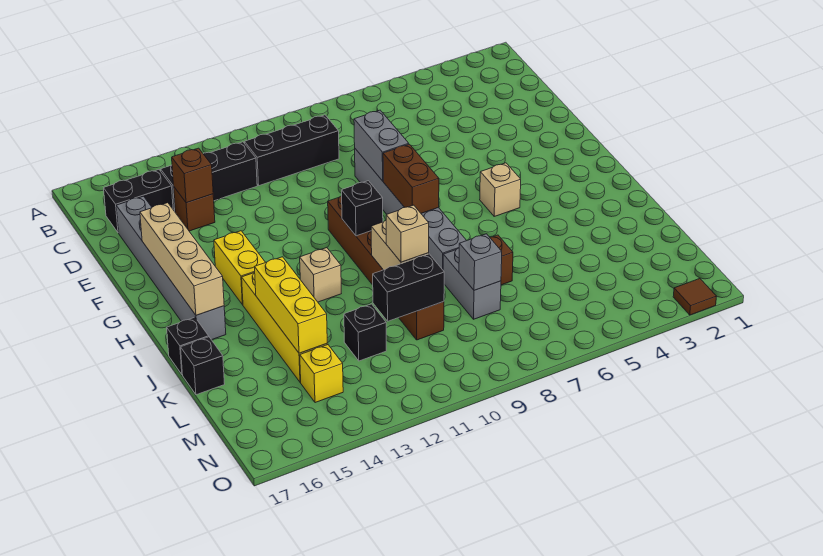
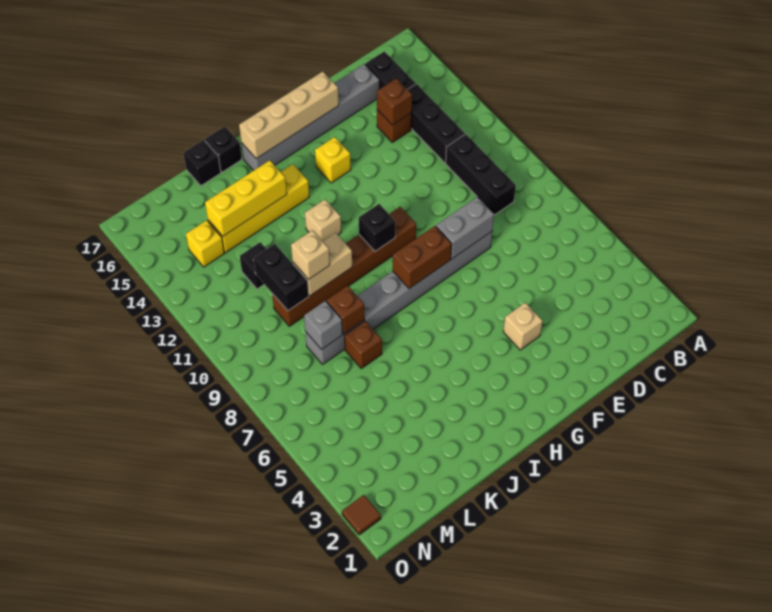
yellow brick G14:H14 level 1 -> yellow brick G14 level 1
tan brick H5 level 1 -> tan brick F4 level 1
none -> brown brick K8 level 2

